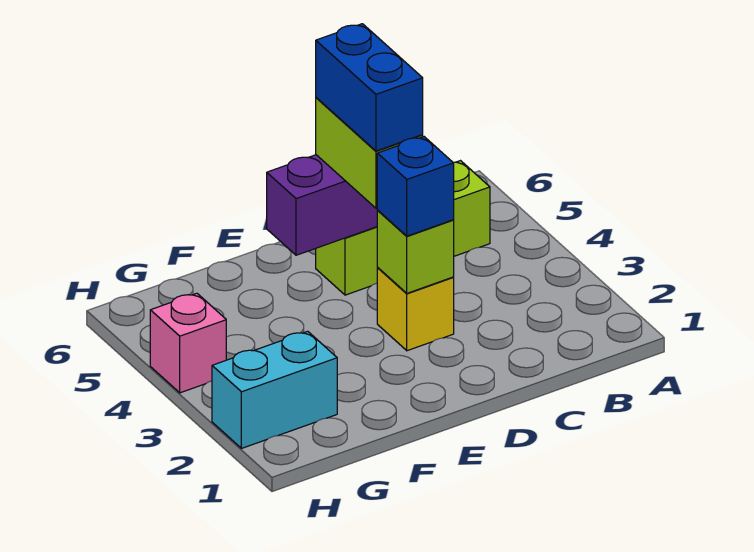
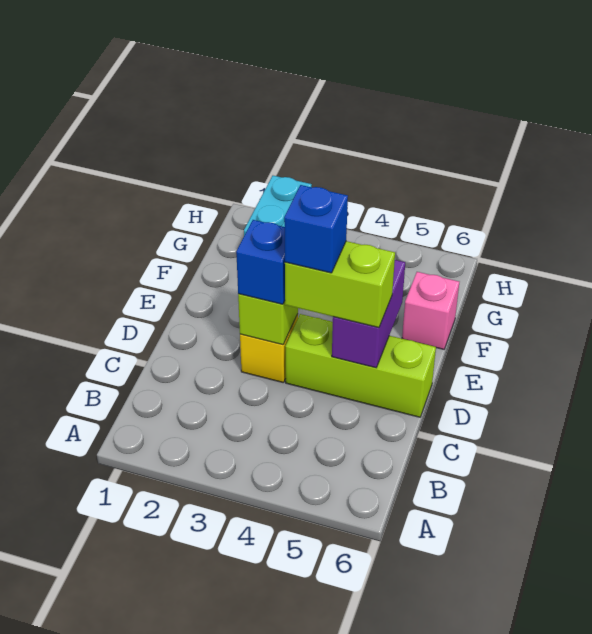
lime brick B5:D5 level 1 -> lime brick D4:D6 level 1
blue brick D4:D5 level 4 -> blue brick D4 level 4
pink brick H4 level 1 -> pink brick F6 level 1

